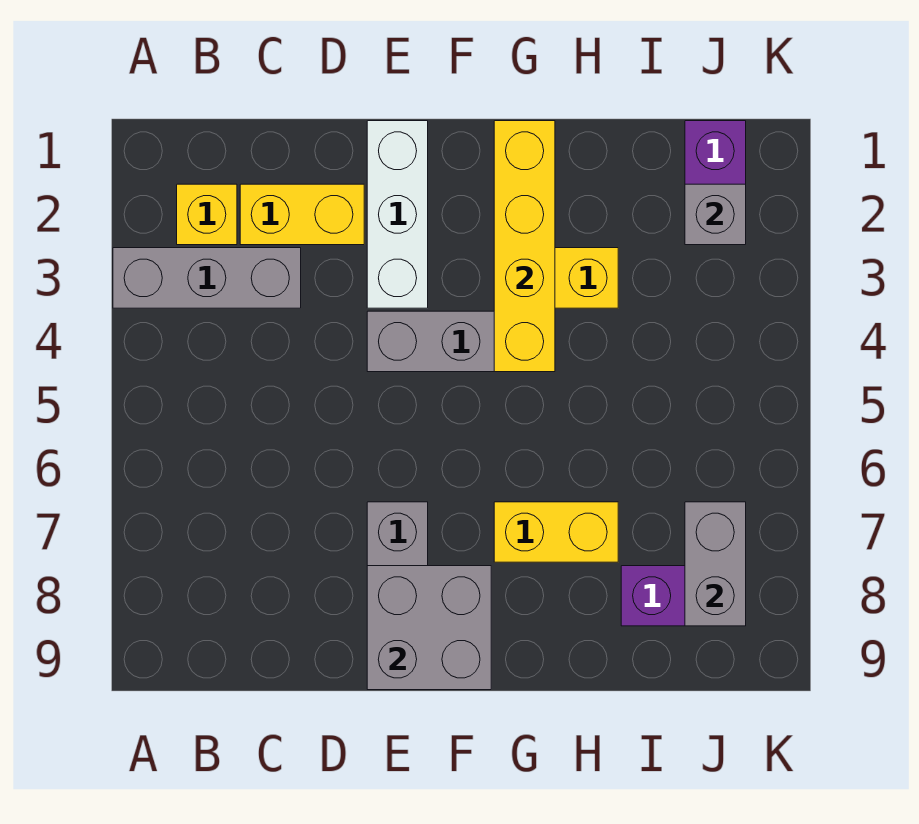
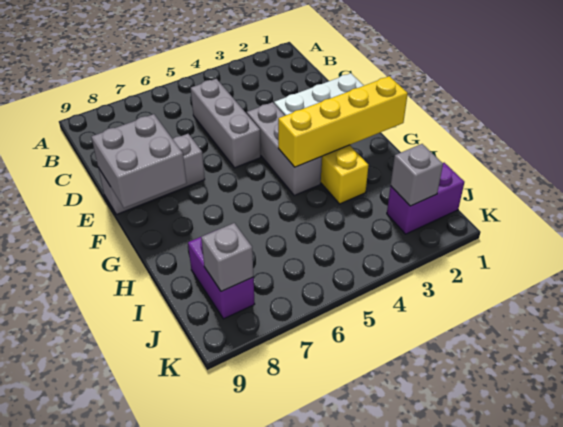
grey brick A3:C3 level 1 -> grey brick C5:E5 level 1
yellow brick B2 level 1 -> none
yellow brick C2:D2 level 1 -> none
yellow brick G7:H7 level 1 -> none
grey brick J7:J8 level 2 -> grey brick J8 level 2

